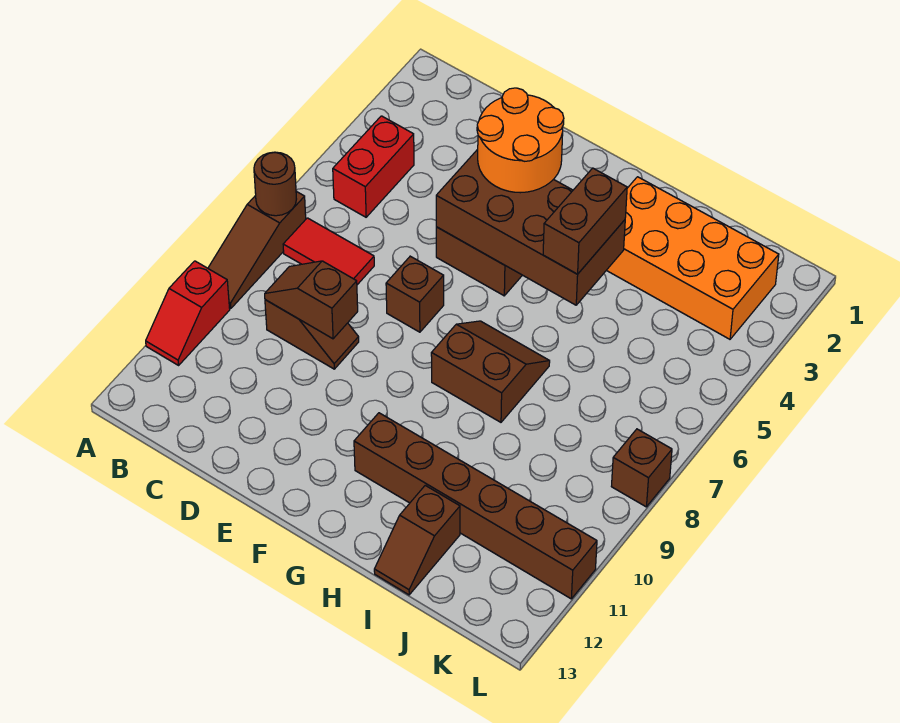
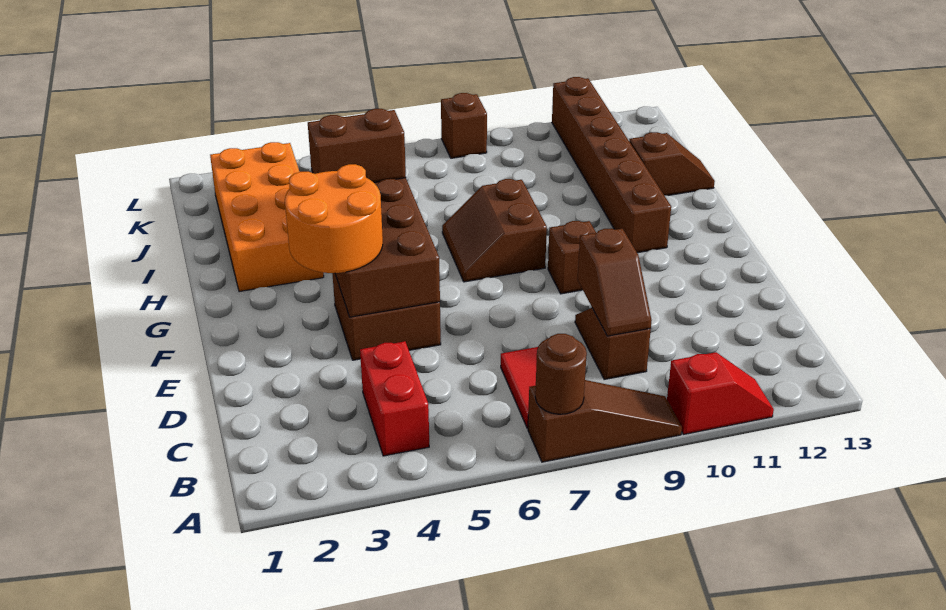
red brick B4:B5 level 1 -> red brick B4:C4 level 1
brown brick E7 level 1 -> brown brick F9 level 1

